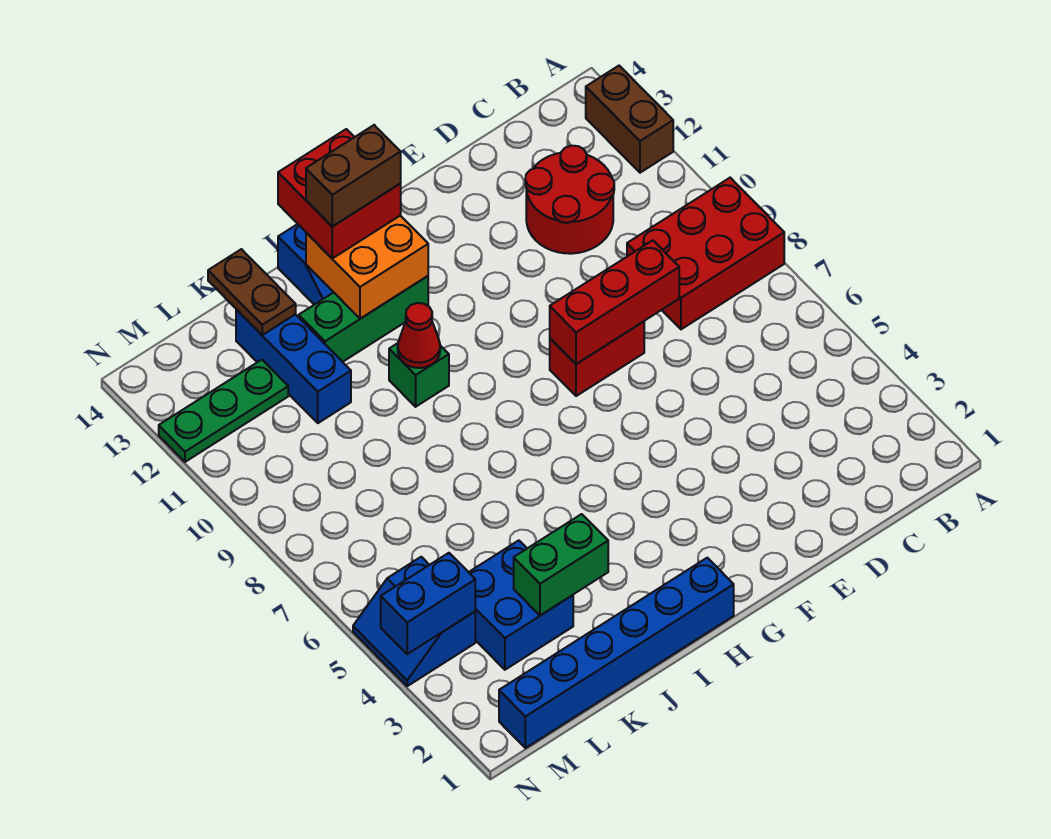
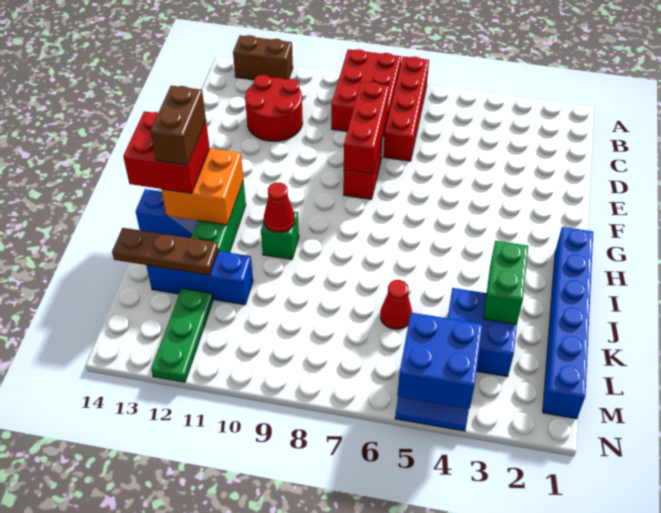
none -> red brick A7:D7 level 1
none -> red cone K6 level 1
brown plate K13:K14 level 2 -> brown plate K12:K14 level 2
blue brick M4:N4 level 2 -> blue brick M4:N5 level 2

